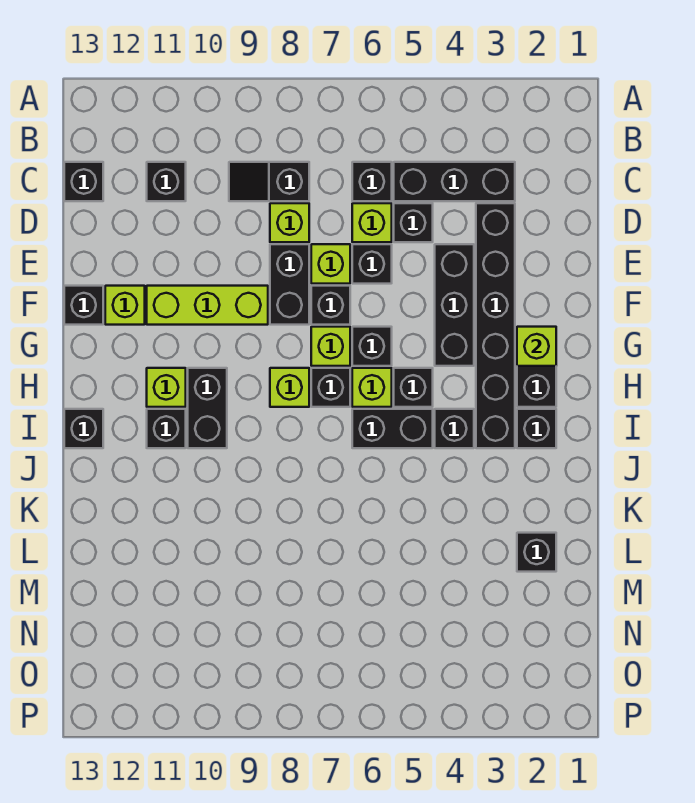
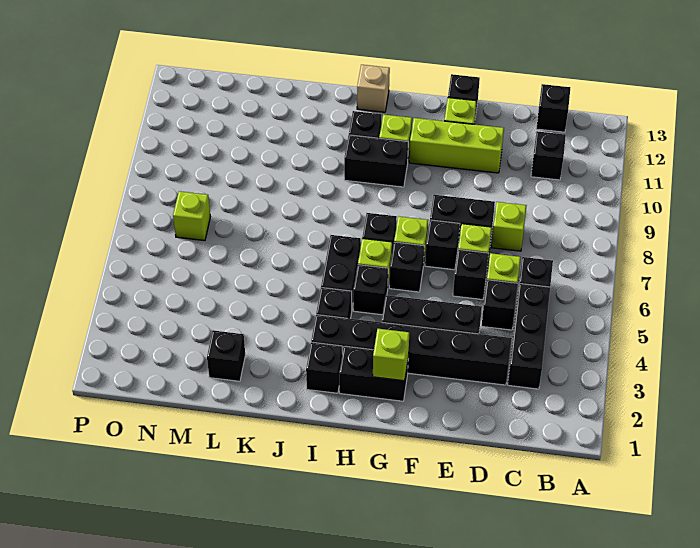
black slope C8:C9 level 1 top 8 -> none
lime brick F9:F11 level 1 -> lime brick E11:G11 level 1
lime brick H8 level 1 -> lime brick N7 level 1
black brick I13 level 1 -> tan brick I13 level 1

